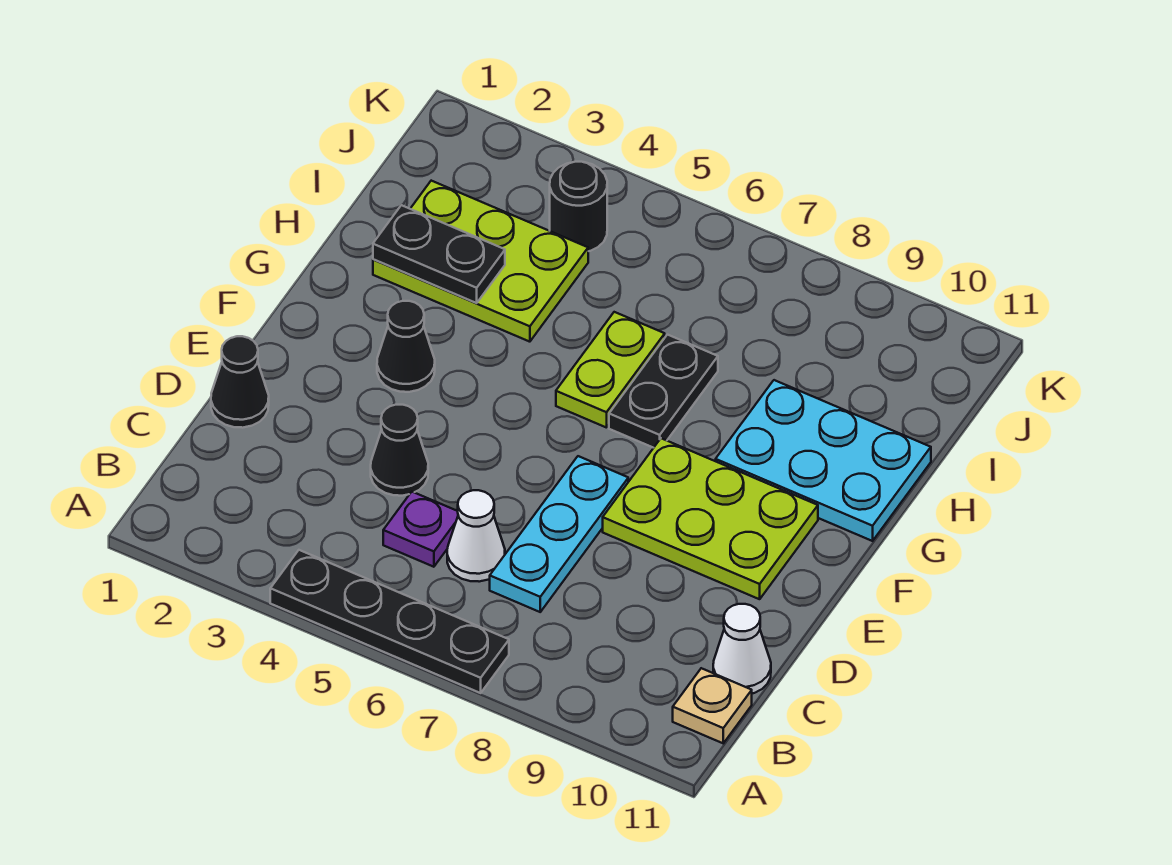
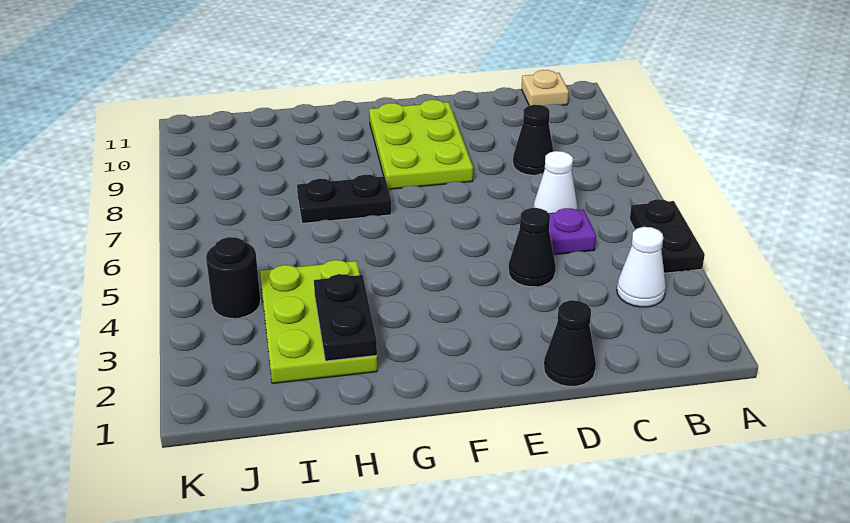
black plate A4:A7 level 1 -> black plate A4:A5 level 1
cyan plate C7:E7 level 1 -> none
white cone C11 level 1 -> white cone B3 level 1
black cone F3 level 1 -> black cone C8 level 1
lime plate G6:H6 level 1 -> none
cyan plate G9:H11 level 1 -> none

